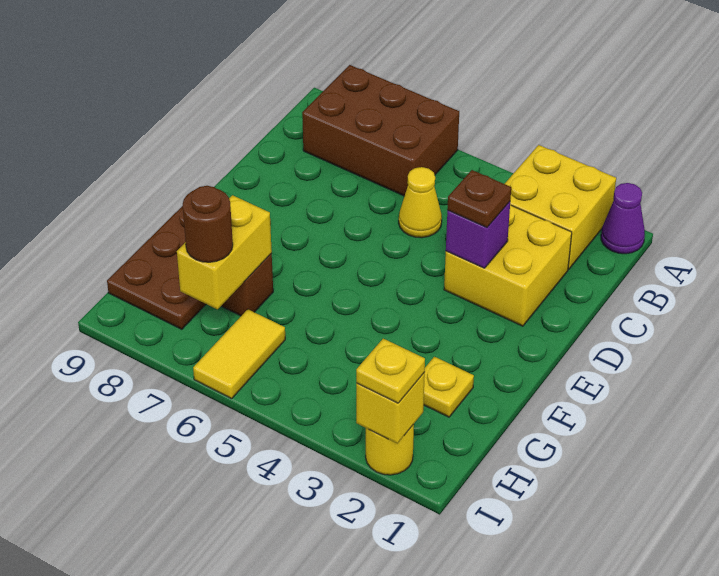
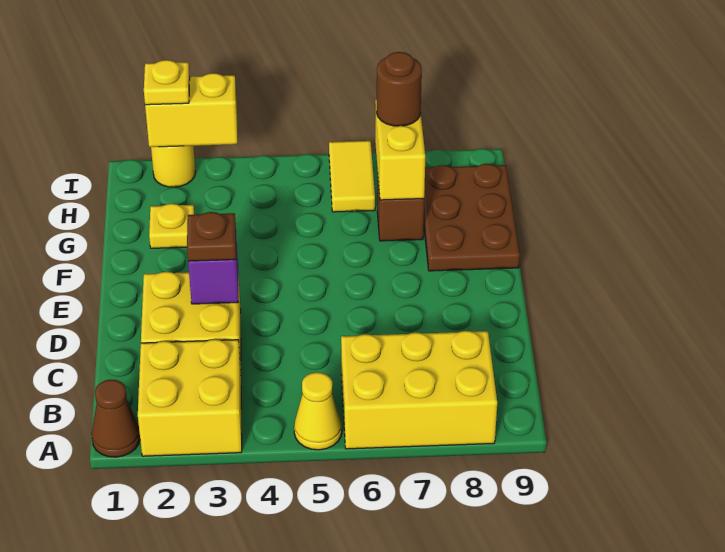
purple cone A1 level 1 -> brown cone A1 level 1
brown brick A6:B8 level 1 -> yellow brick A6:B8 level 1
yellow cone C5 level 1 -> yellow cone A5 level 1
yellow brick I2 level 2 -> yellow brick I2:I3 level 2

